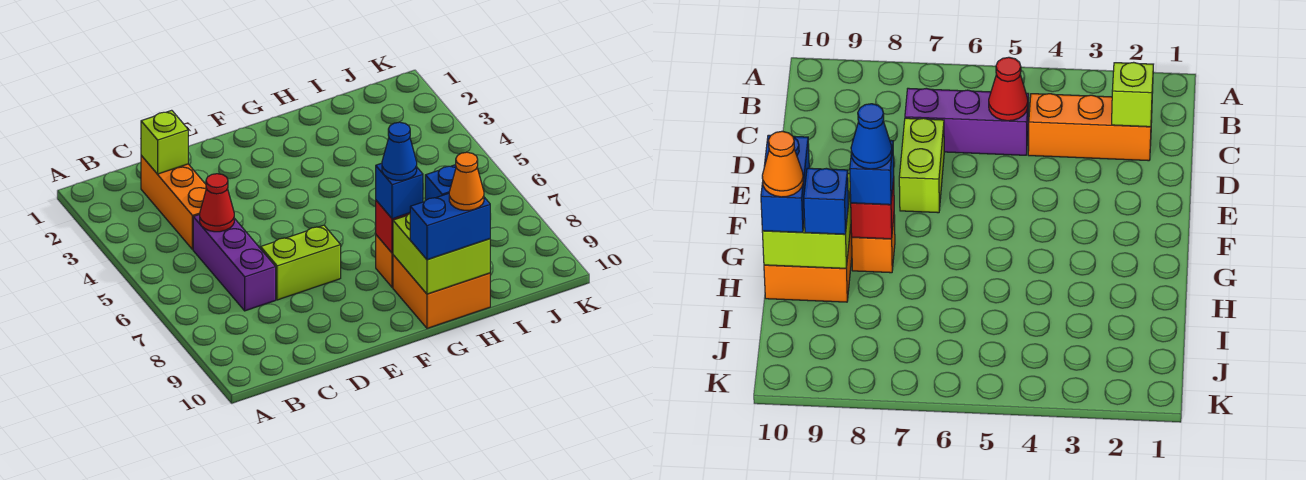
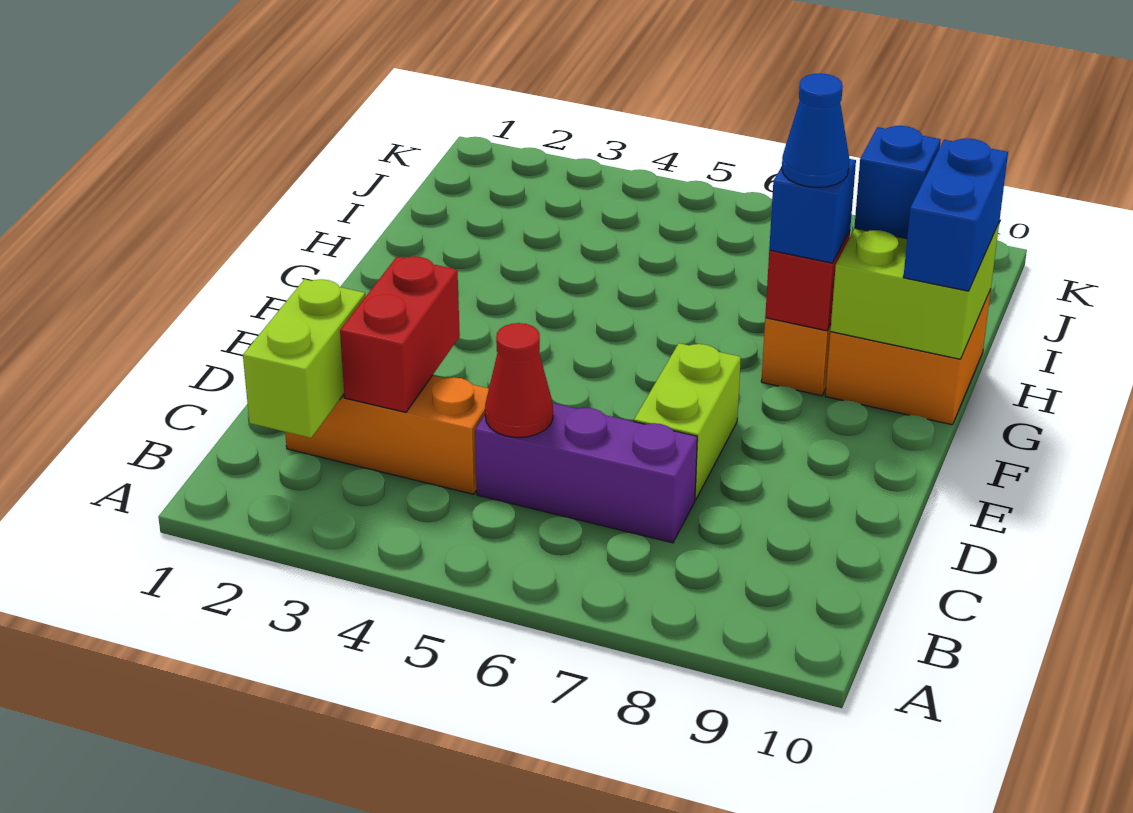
lime brick C2 level 2 -> lime brick B2:C2 level 2
none -> red brick C3:D3 level 2
orange cone H10 level 4 -> none

